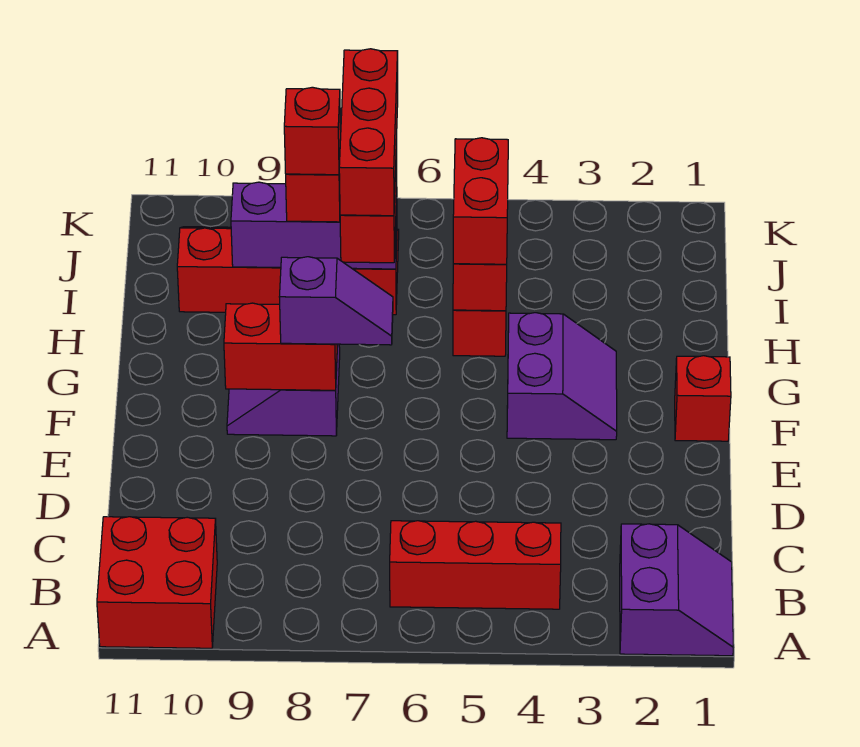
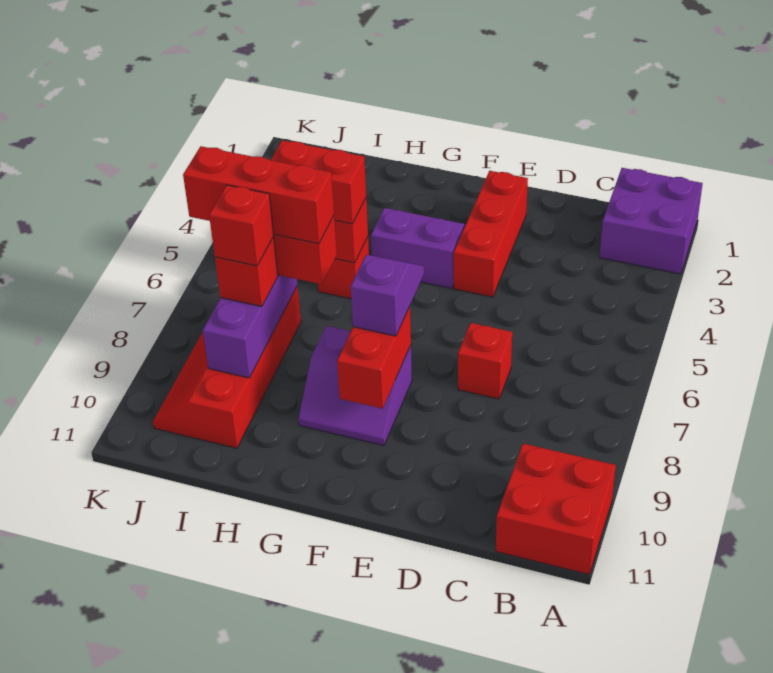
purple slope A1:B2 level 1 top 2 -> purple brick A1:B2 level 1
red brick B4:B6 level 1 -> red brick E2:E4 level 1
red brick F1 level 1 -> red brick D7 level 1

